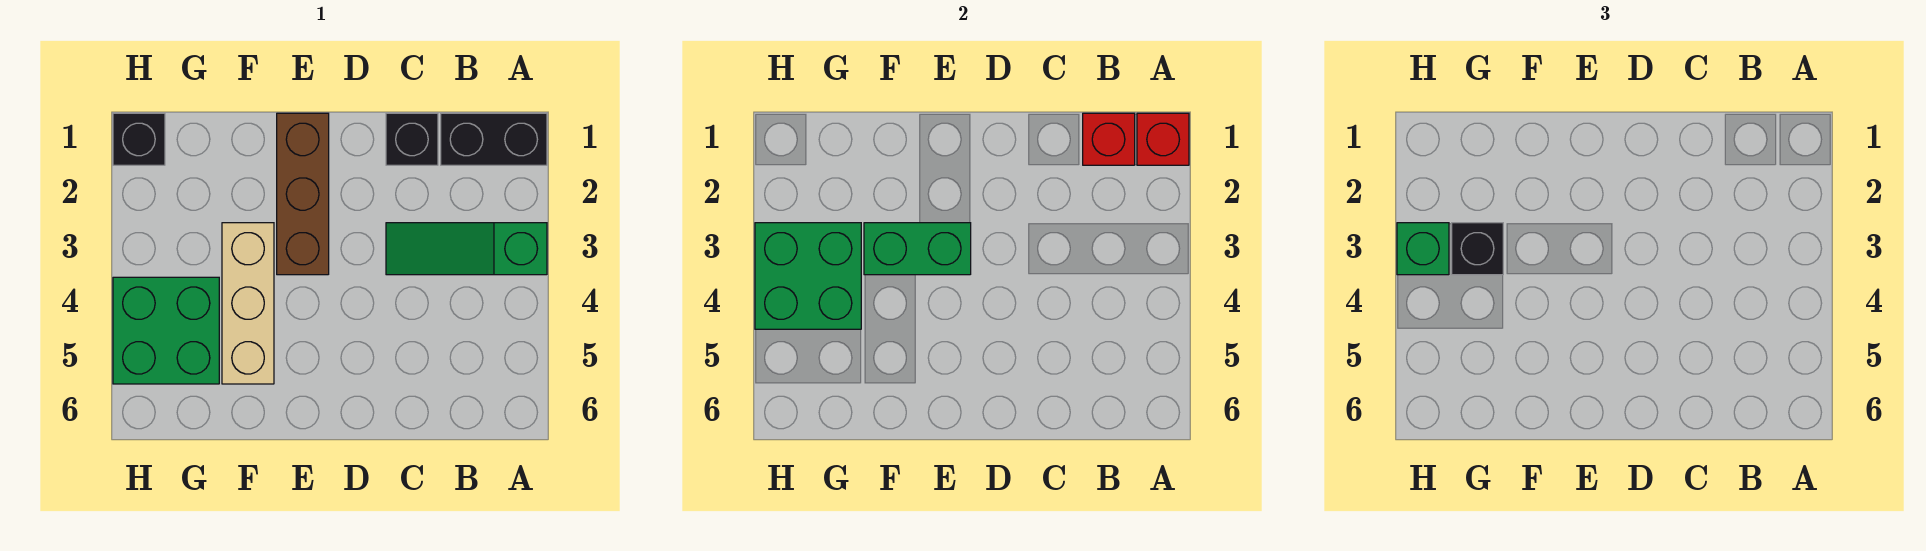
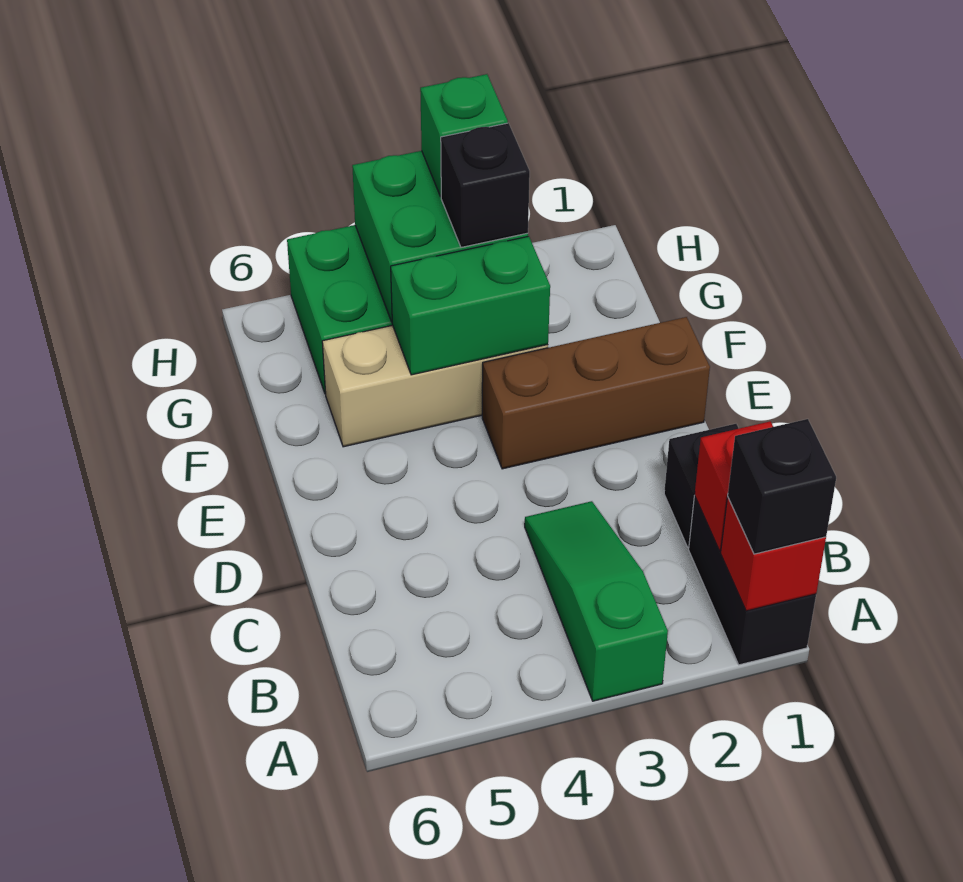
green brick E3:F3 level 2 -> green brick F3:F4 level 2
black brick H1 level 1 -> black brick A1 level 3

